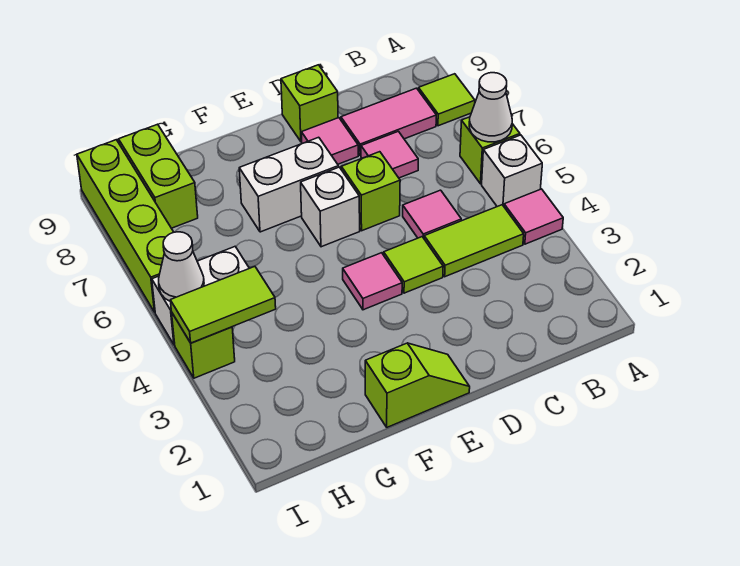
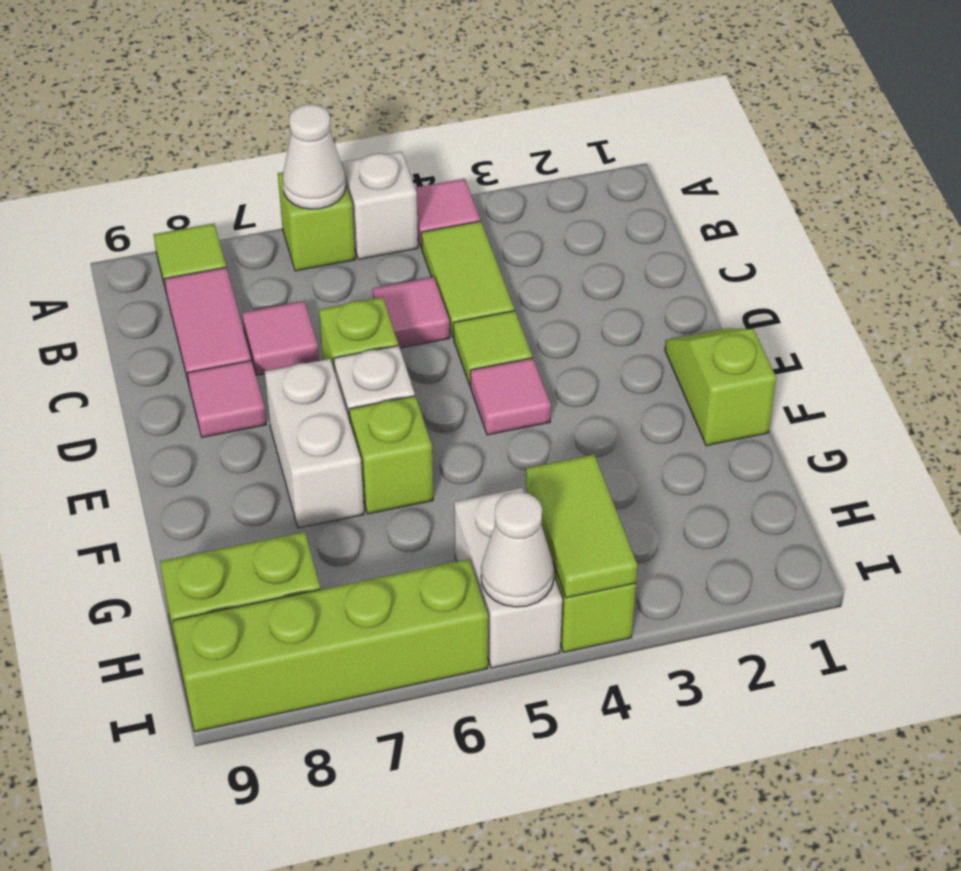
lime brick D9 level 1 -> lime brick F6 level 1

